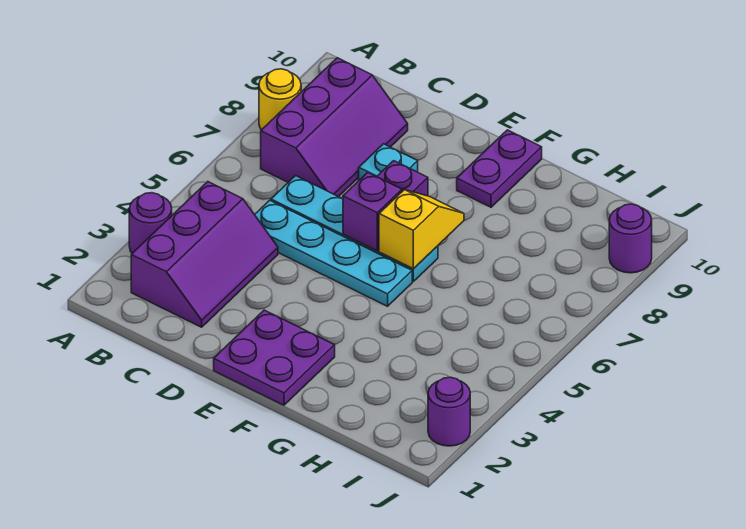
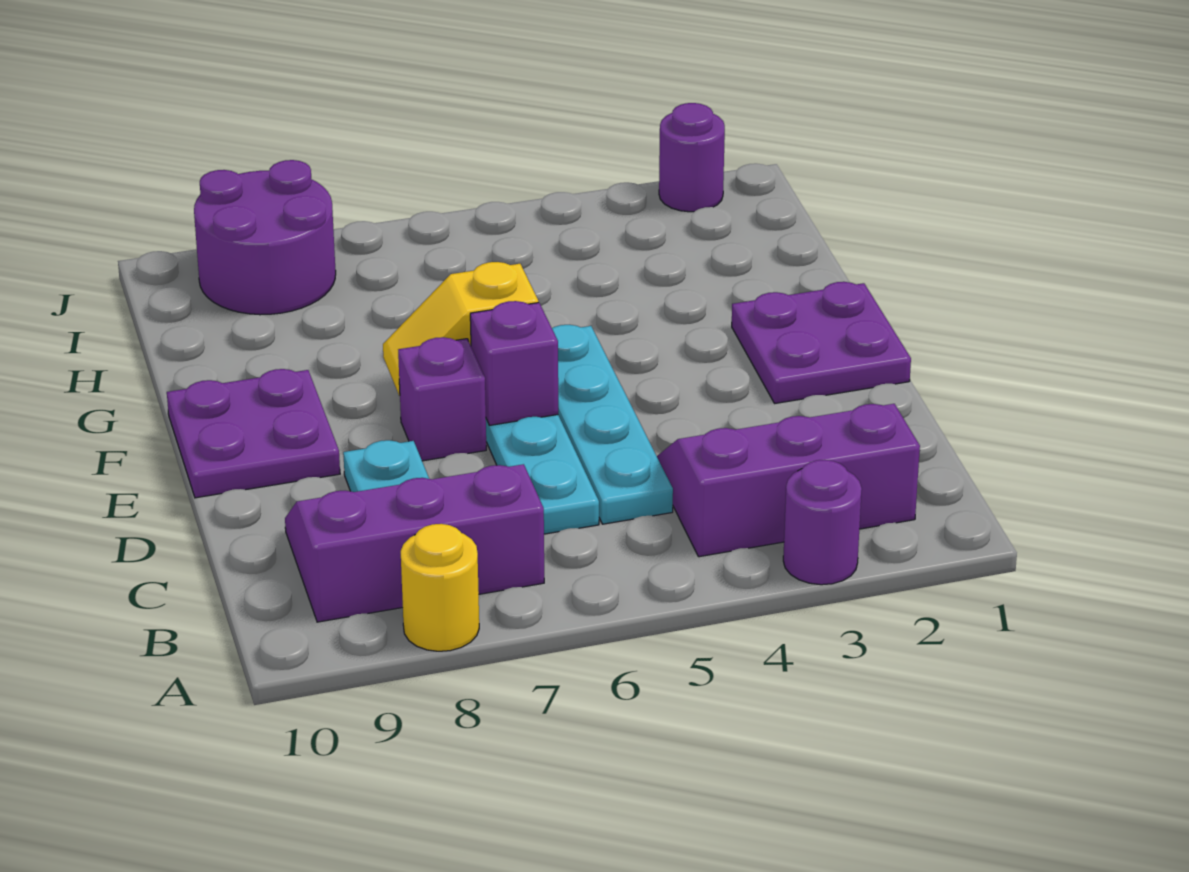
purple plate F9:F10 level 1 -> purple plate E9:F10 level 1
purple round brick J9 level 1 -> purple round brick I8:J9 level 1

